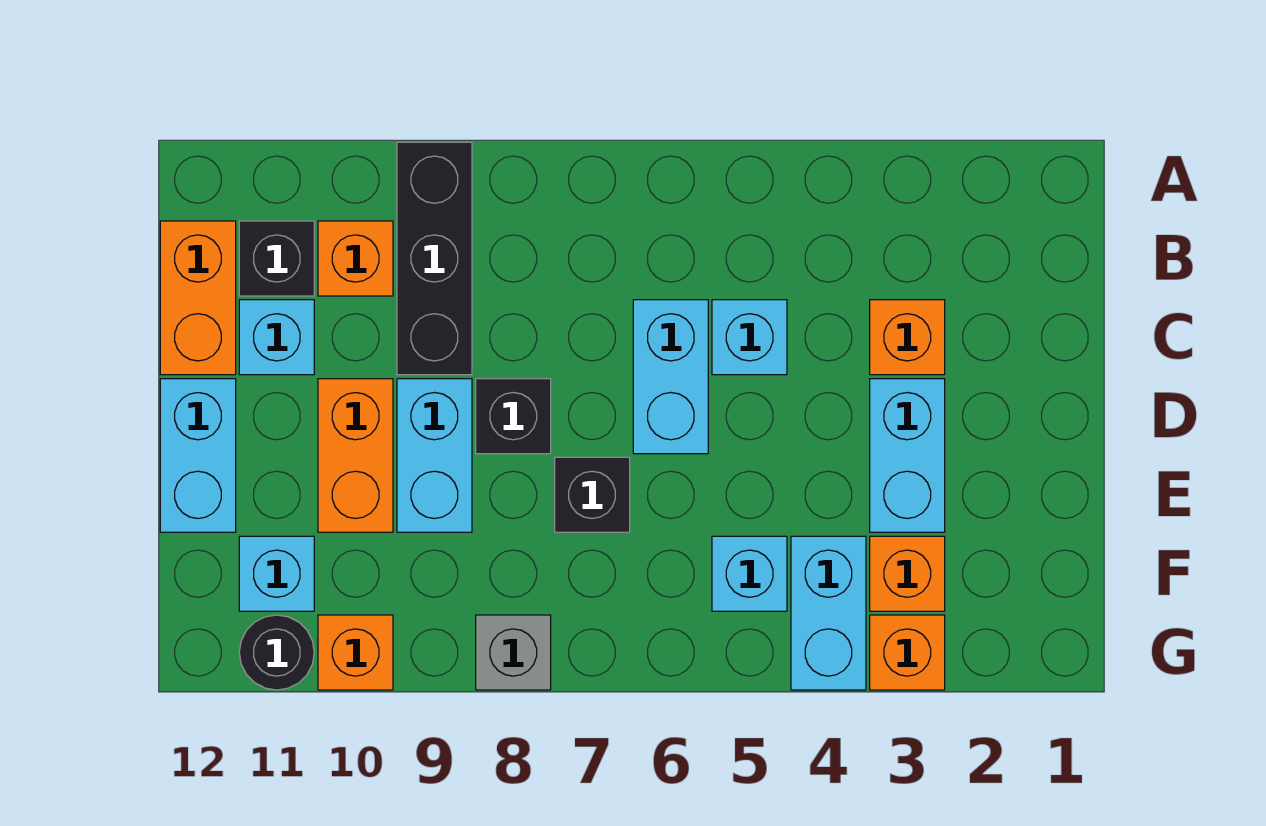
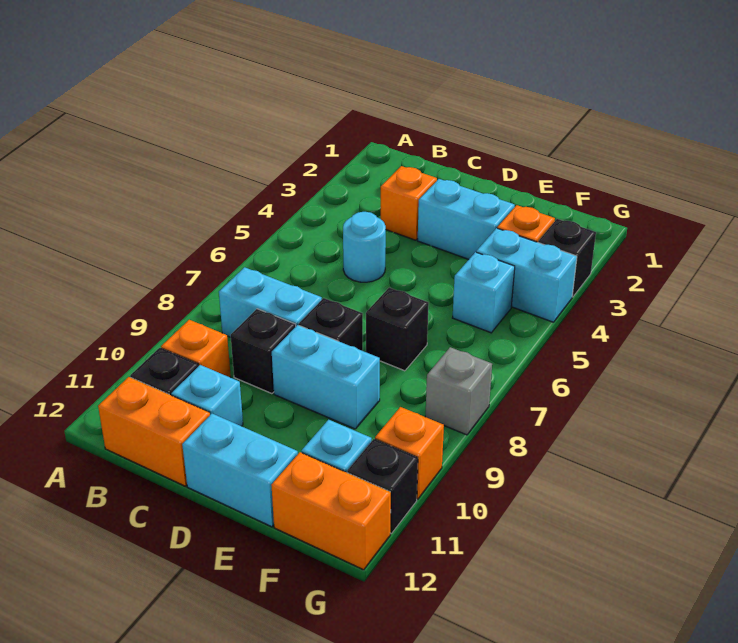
black brick A9:C9 level 1 -> black brick C9 level 1
cyan brick C5 level 1 -> cyan round brick C5 level 1
cyan brick C6:D6 level 1 -> cyan brick B8:C8 level 1
orange brick D10:E10 level 1 -> orange brick F12:G12 level 1
orange brick G3 level 1 -> black brick G3 level 1
black round brick G11 level 1 -> black brick G11 level 1

